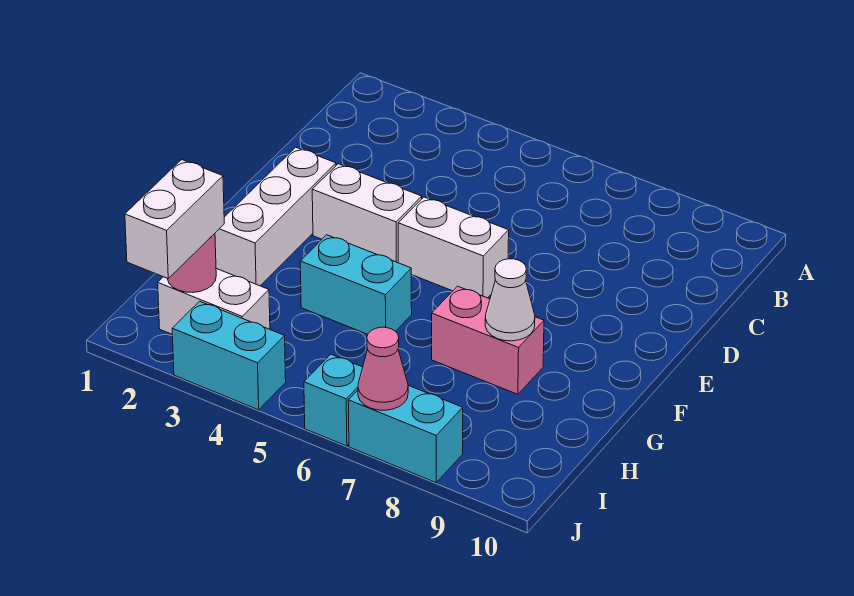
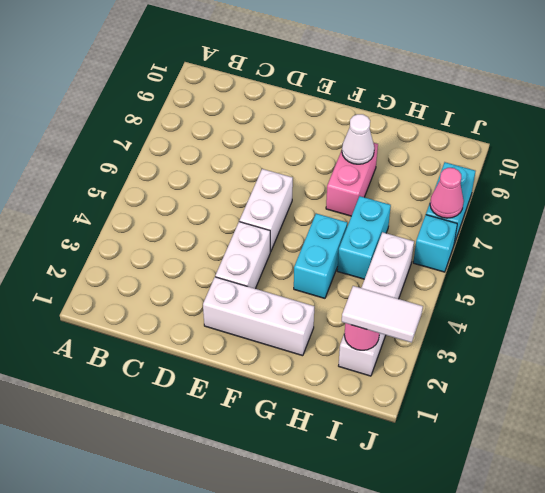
white brick I2:I3 level 1 -> white brick I2:I5 level 1
white brick I2:J2 level 3 -> white tile I2:J2 level 3
cyan brick J3:J4 level 1 -> cyan brick H5:H6 level 1

